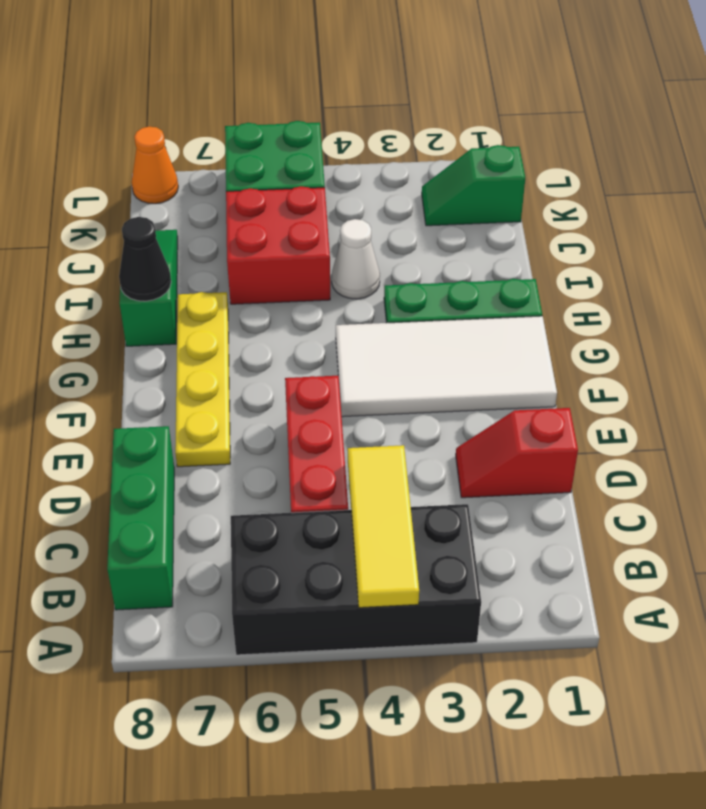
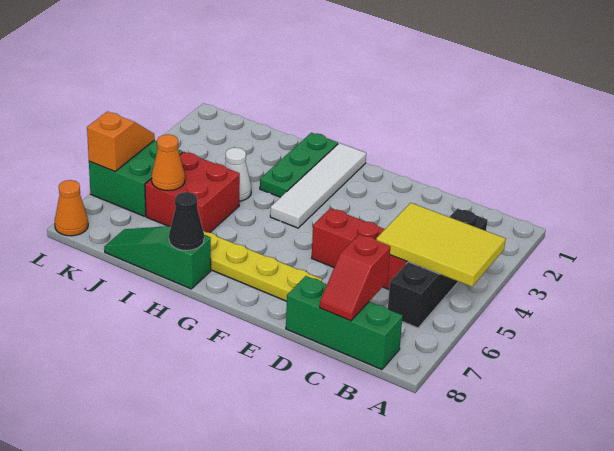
black brick A3:B6 level 1 -> black brick B3:B6 level 1
yellow tile A4:C4 level 2 -> yellow tile A4:C5 level 2
red slope D1:D2 level 1 top 1 -> red slope C7:C8 level 2 top 7
white tile F1:G4 level 1 -> white tile G1:G4 level 1
none -> orange cone J6 level 2
green slope K1:K2 level 1 top 1 -> none
none -> orange slope L5:L6 level 2 top 6

